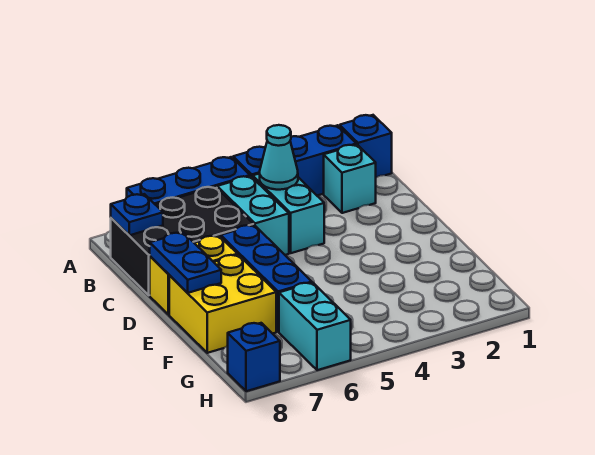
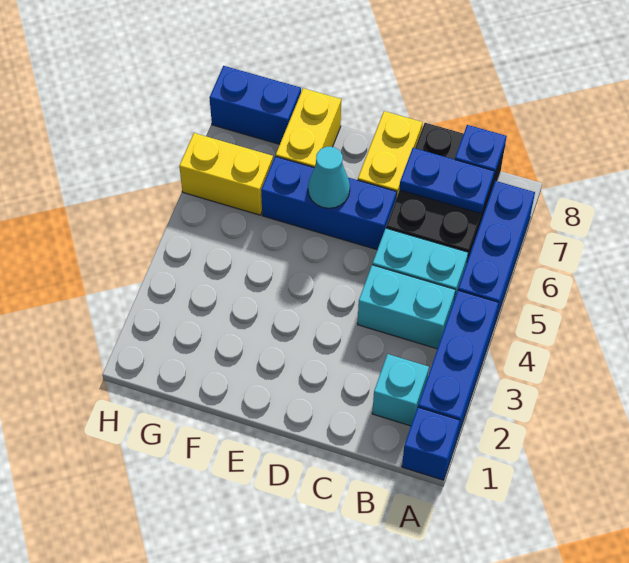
cyan cone B4 level 2 -> cyan cone E6 level 2
blue plate D8:E8 level 2 -> blue plate B7:C7 level 2
yellow brick E7:F8 level 1 -> yellow brick F7:F8 level 1
cyan brick G6:H6 level 1 -> yellow brick G6:H6 level 1
blue brick H8 level 1 -> blue brick G8:H8 level 1

